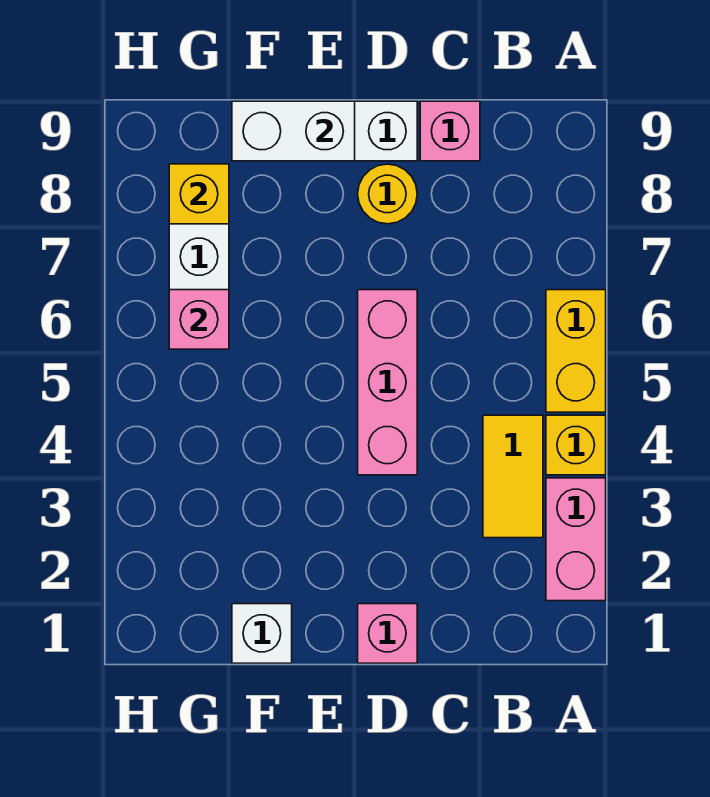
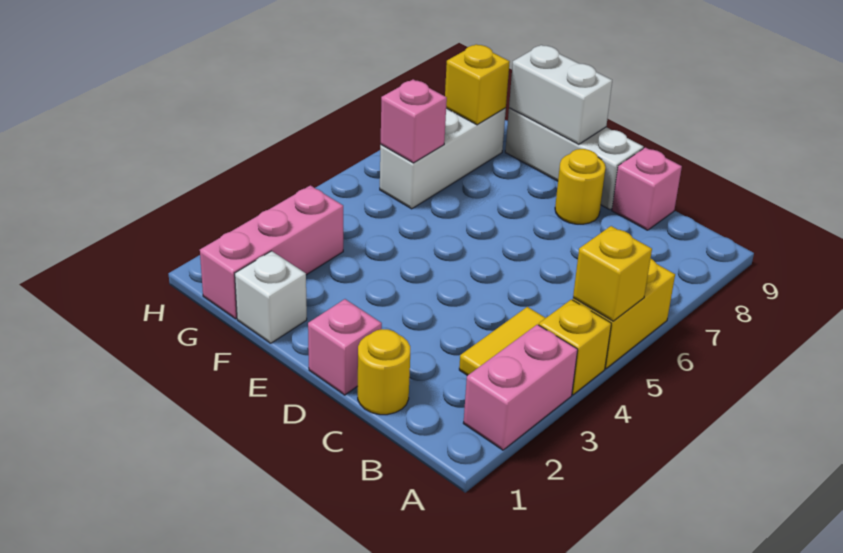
none -> yellow brick A5 level 2
none -> yellow round brick C1 level 1
pink brick D4:D6 level 1 -> pink brick G1:G3 level 1

